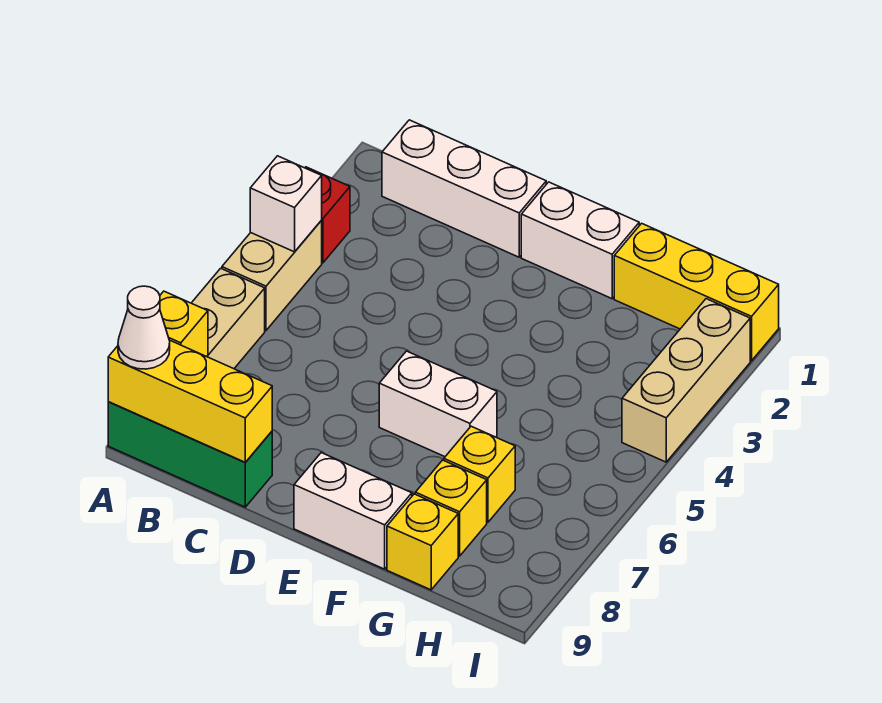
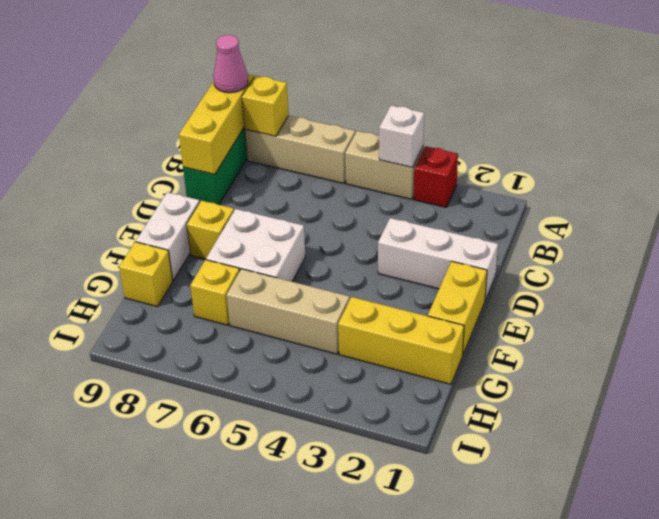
white cone A9 level 3 -> pink cone A9 level 3
white brick B1:D1 level 1 -> white brick D1:D3 level 1
white brick E1:F1 level 1 -> yellow brick E1:F1 level 1
white brick E6:F6 level 1 -> white brick E6:F7 level 1
yellow brick G1:I1 level 1 -> yellow brick G1:G3 level 1
yellow brick G8 level 1 -> yellow brick E8 level 1
tan brick I2:I4 level 1 -> tan brick G4:G6 level 1

